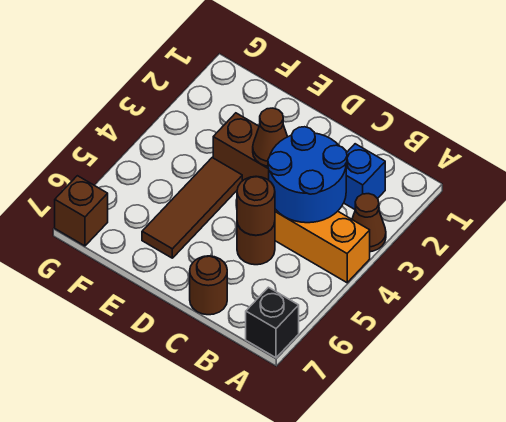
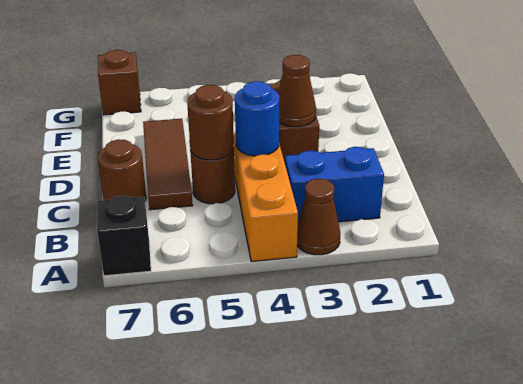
blue brick B2 level 1 -> blue brick B2:B3 level 1
blue round brick B3:C4 level 2 -> blue round brick C4 level 2
brown tile E4:E6 level 1 -> brown tile C6:E6 level 1

